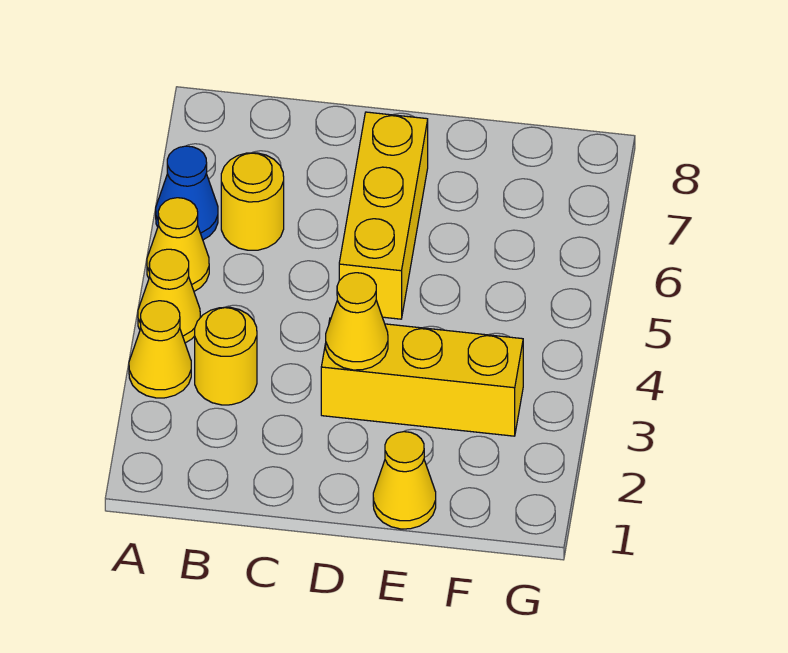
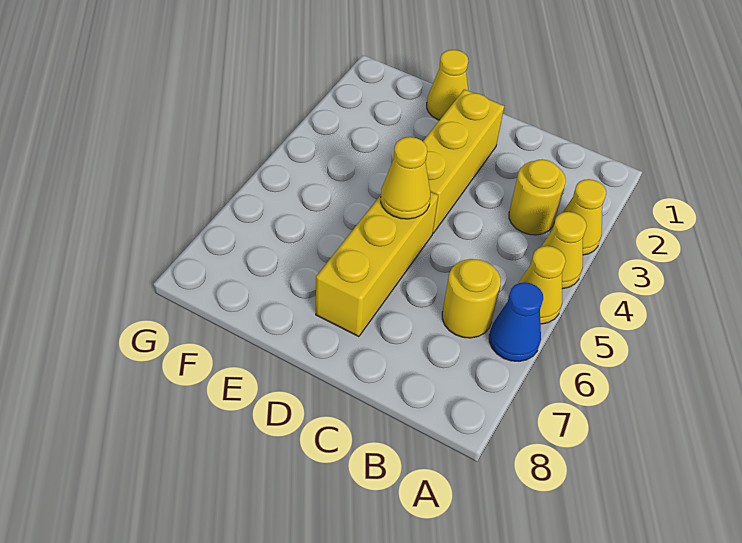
yellow brick D3:F3 level 1 -> yellow brick D2:D4 level 1
yellow cone D3 level 2 -> yellow cone D5 level 2

